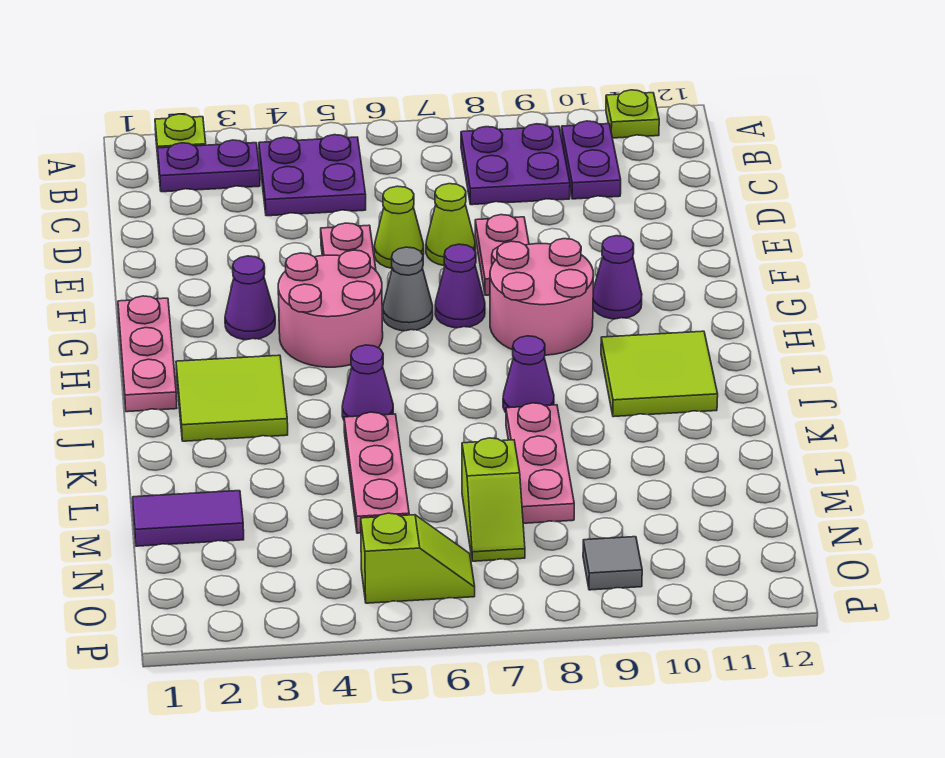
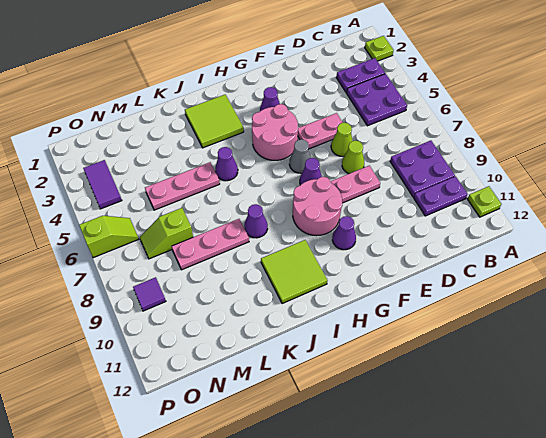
purple plate B2:B3 level 1 -> purple plate B3:C3 level 1
pink plate G1:I1 level 1 -> none
purple tile M1:M2 level 1 -> purple tile O3:O4 level 1
lime slope O5:O6 level 1 top 5 -> lime slope O6:P6 level 1 top P
grey tile O9 level 1 -> purple tile O9 level 1

